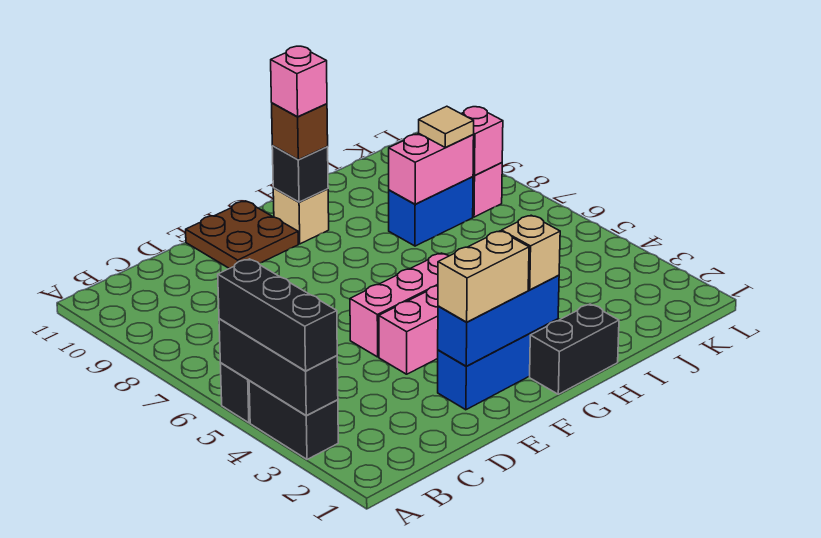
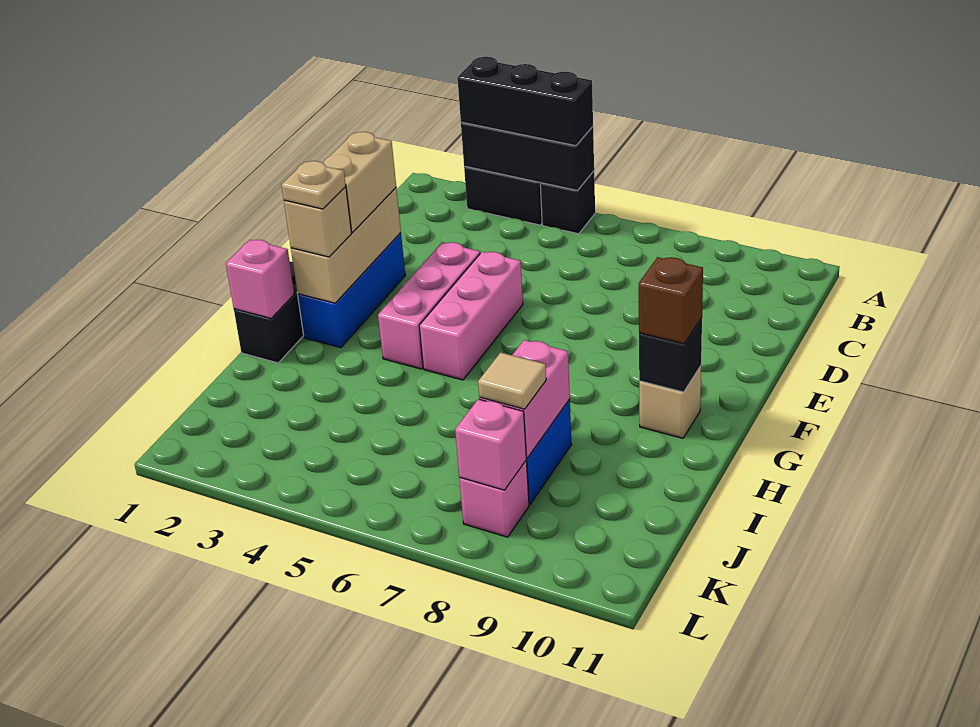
blue brick E2:G2 level 2 -> tan brick E2:G2 level 2
brown plate E10:F11 level 1 -> none
none -> tan plate G2 level 4
pink brick G10 level 4 -> pink brick H1 level 2

